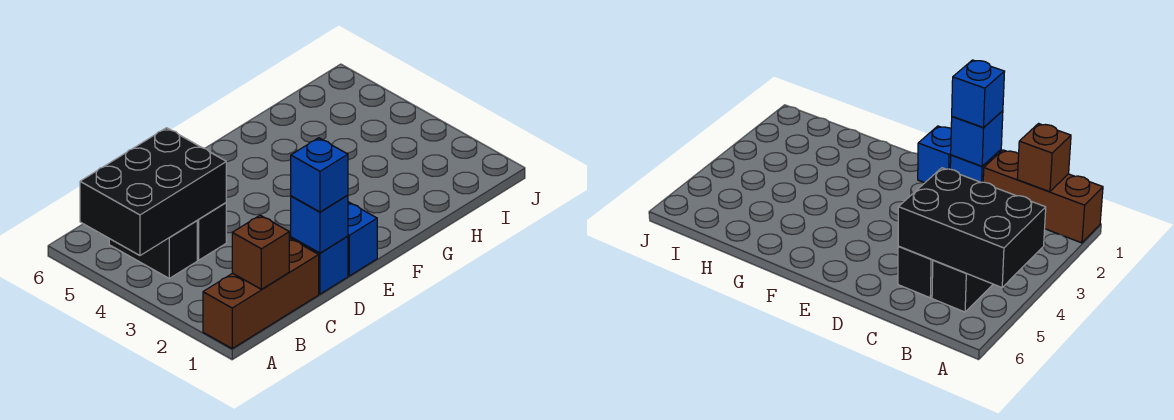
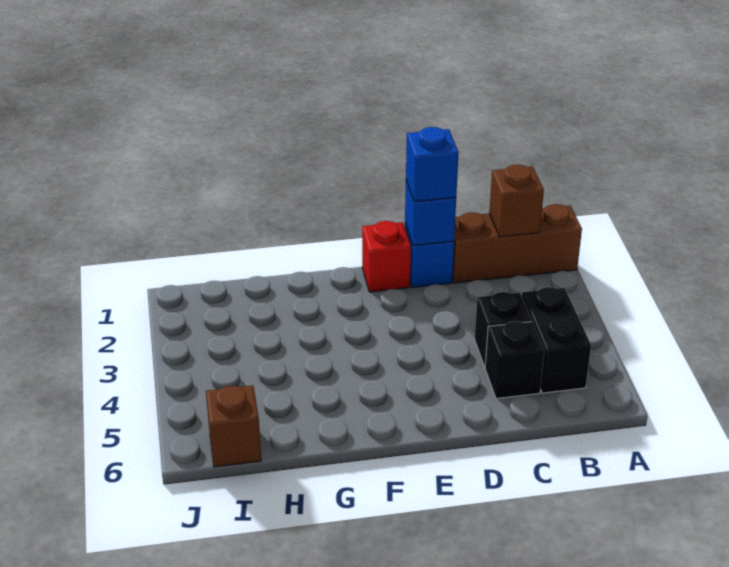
black brick A4:C5 level 2 -> none
blue brick E1 level 1 -> red brick E1 level 1
none -> brown brick I6 level 1

